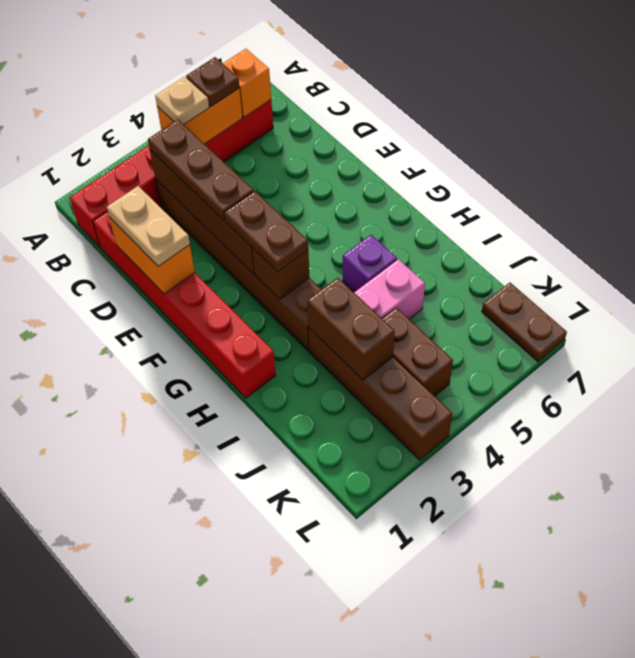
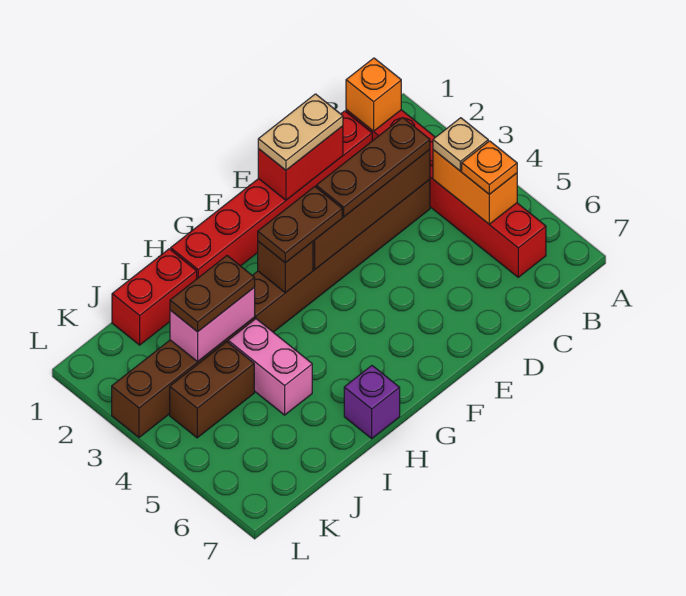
brown plate B5 level 3 -> orange plate B5 level 3
orange brick B6 level 2 -> orange brick B1 level 2
orange brick D1:E1 level 2 -> red brick D1:E1 level 2
purple brick H5 level 1 -> purple brick H7 level 1
none -> red brick I1:J1 level 1
brown brick I3:J3 level 2 -> pink brick I3:J3 level 2
brown plate K7:L7 level 1 -> brown plate I3:J3 level 3

